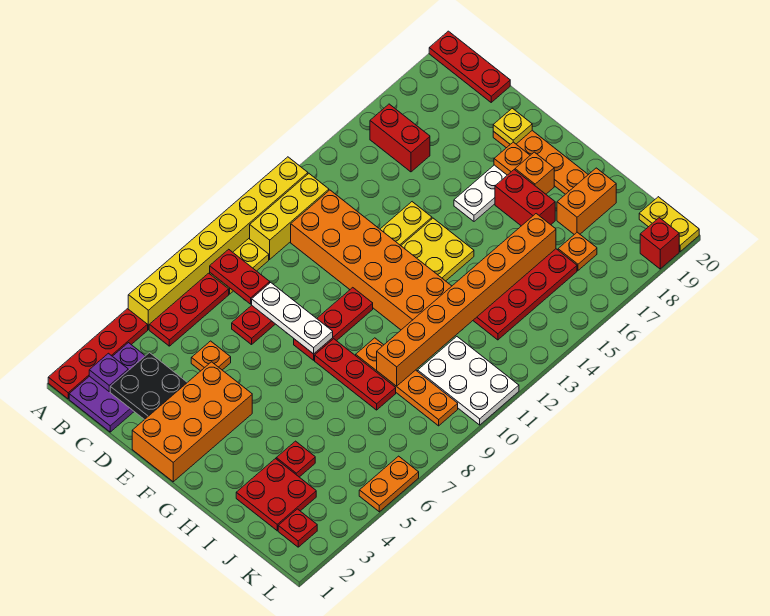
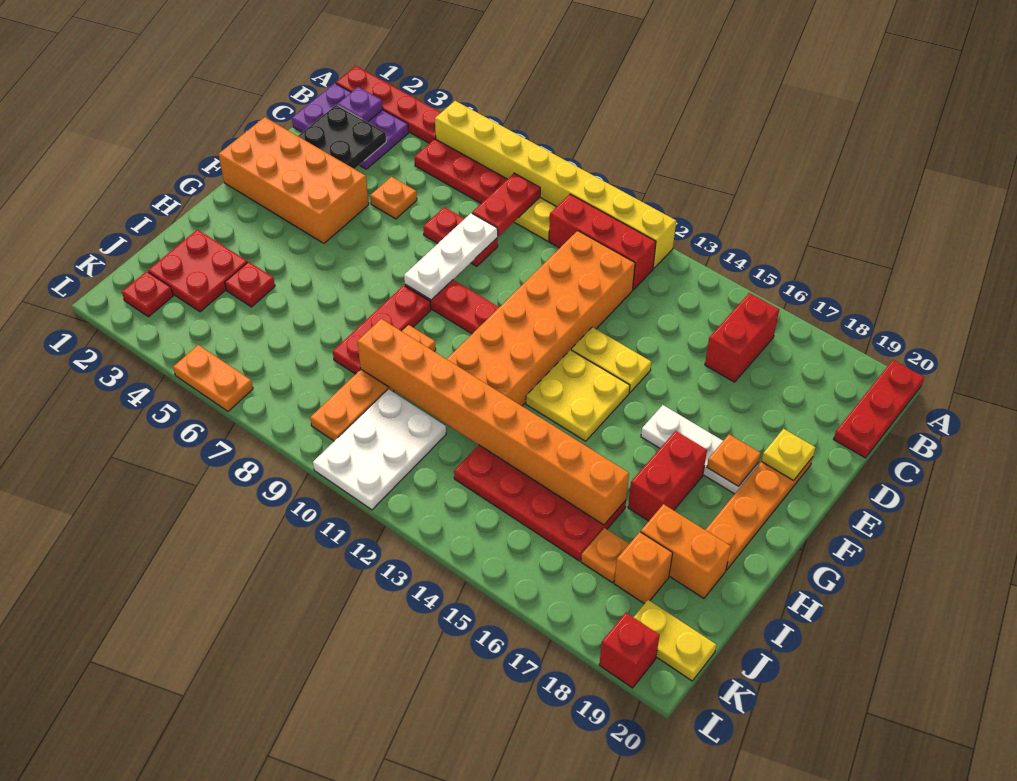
yellow brick B10:B12 level 1 -> red brick B10:B12 level 1
orange brick G18 level 1 -> orange brick J18 level 1
yellow plate K20:L20 level 1 -> yellow plate K19:K20 level 1

